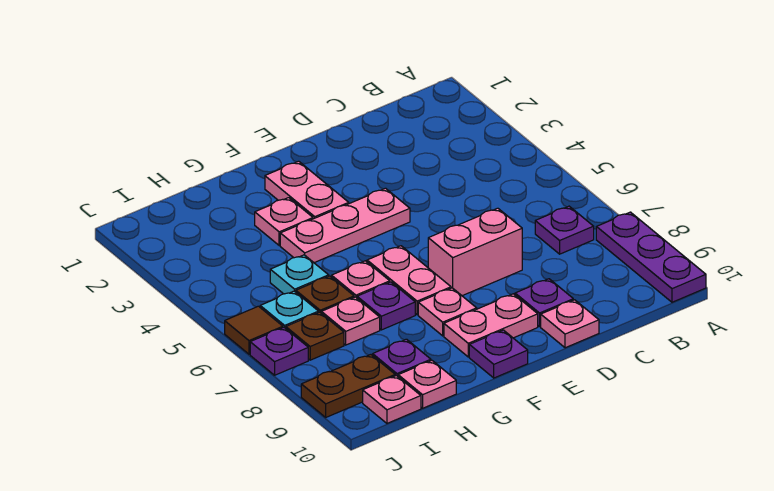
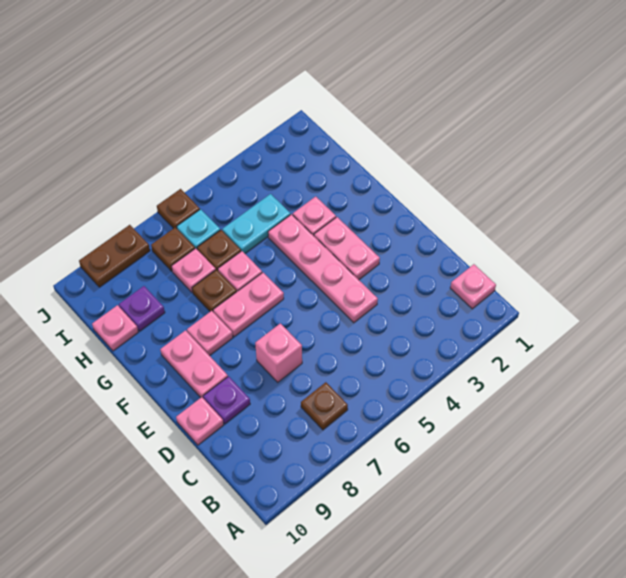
purple plate A8:A10 level 1 -> none
purple plate B7 level 1 -> brown plate B7 level 1
pink brick D7:E7 level 1 -> pink brick D7 level 1
pink plate E4:G4 level 1 -> pink plate D4:G4 level 1
pink plate F2:F3 level 1 -> pink plate E3:F3 level 1
purple plate F10 level 1 -> none
purple plate G7 level 1 -> brown plate G7 level 1
cyan plate H5 level 1 -> cyan plate H4:H5 level 1
brown plate I9:J9 level 1 -> brown plate J8:J9 level 1
pink plate I10 level 1 -> pink plate B1 level 1
brown tile J6 level 1 -> brown plate J6 level 1
purple plate J7 level 1 -> none

